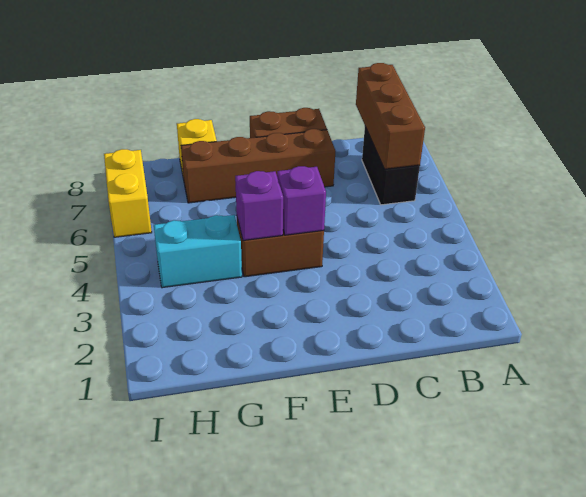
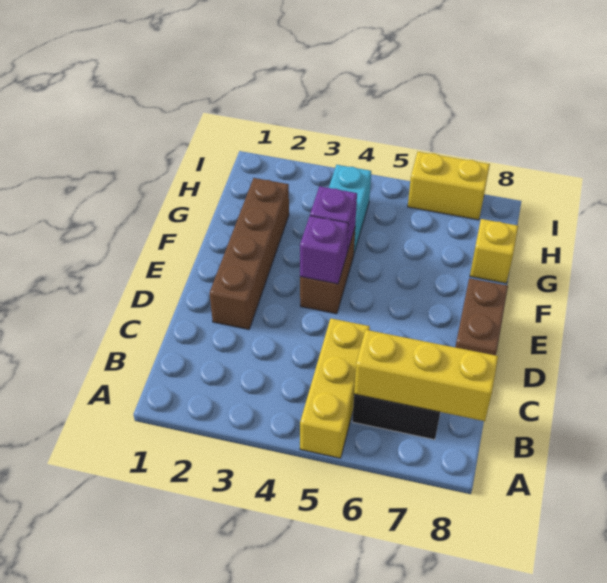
none -> yellow brick A5:C5 level 1
brown brick B6:B8 level 2 -> yellow brick B6:B8 level 2
brown brick D7:G7 level 1 -> brown brick D2:G2 level 1

